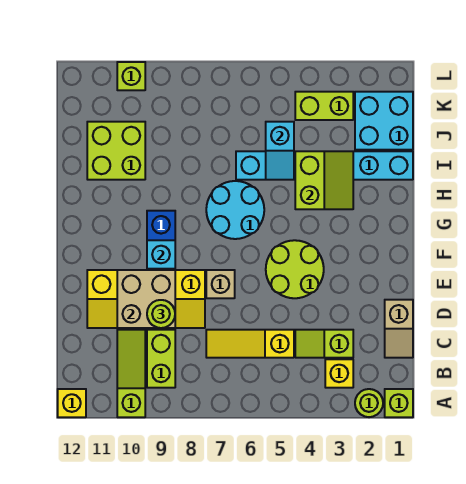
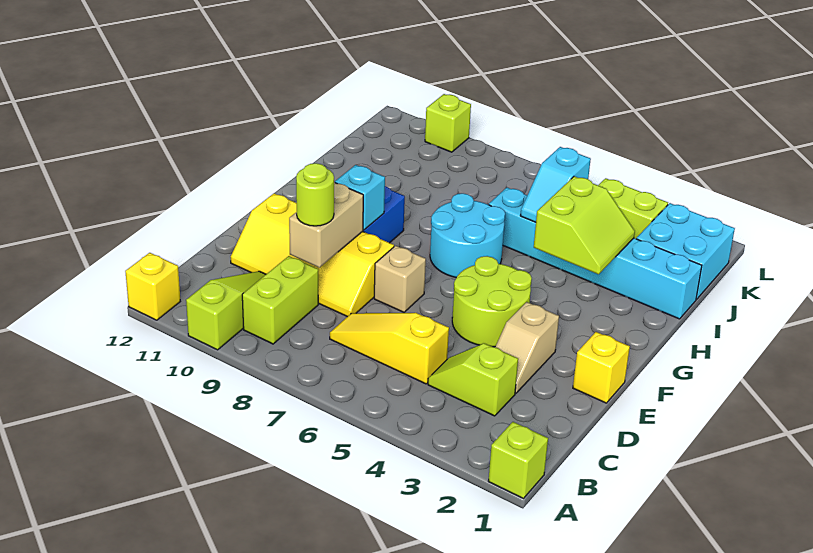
lime round brick A2 level 1 -> none
yellow brick B3 level 1 -> yellow brick E1 level 1
tan slope C1:D1 level 1 top D -> tan slope D3:E3 level 1 top E
tan brick D9:E10 level 2 -> tan brick D9:E9 level 2
lime brick I10:J11 level 1 -> none

